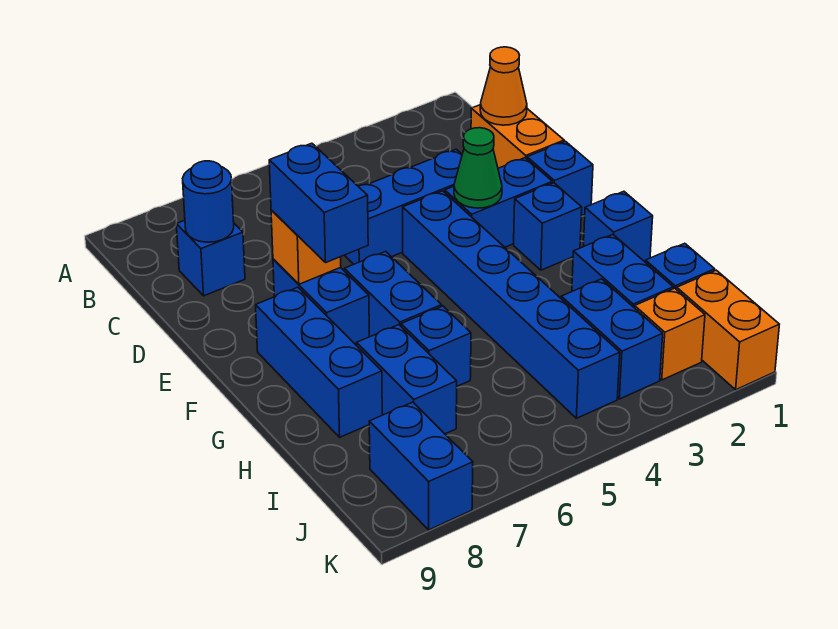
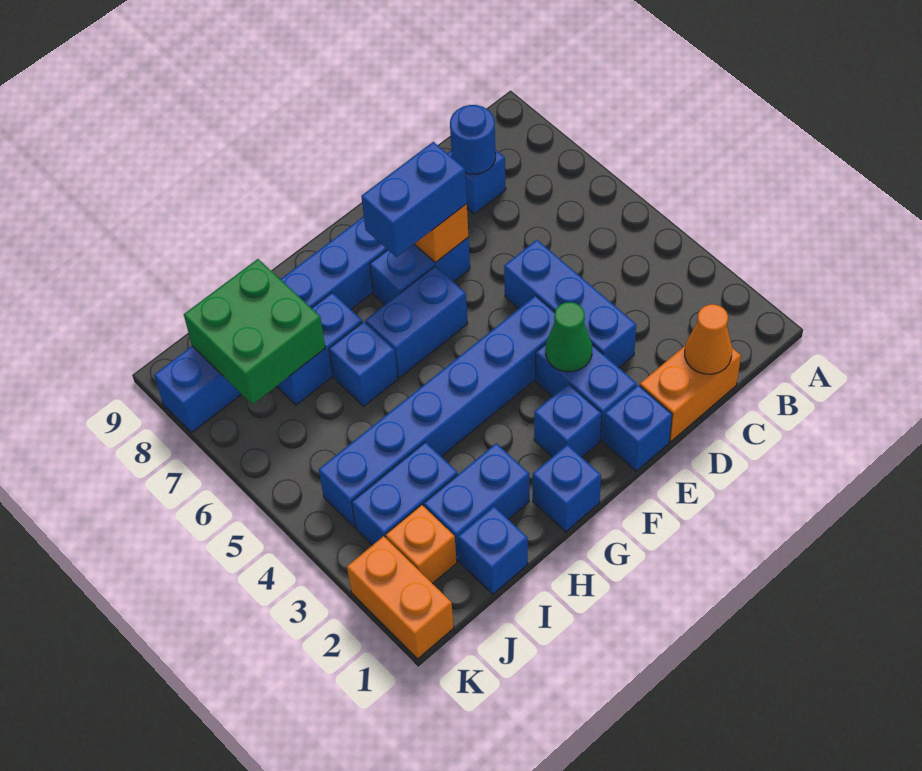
none -> green brick I7:J8 level 2
orange brick J1:K1 level 1 -> orange brick K1:K2 level 1

